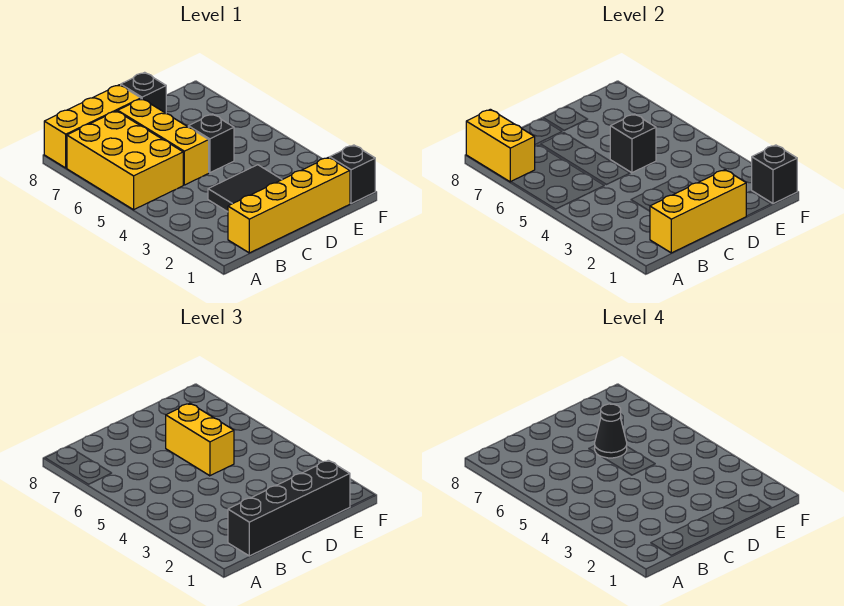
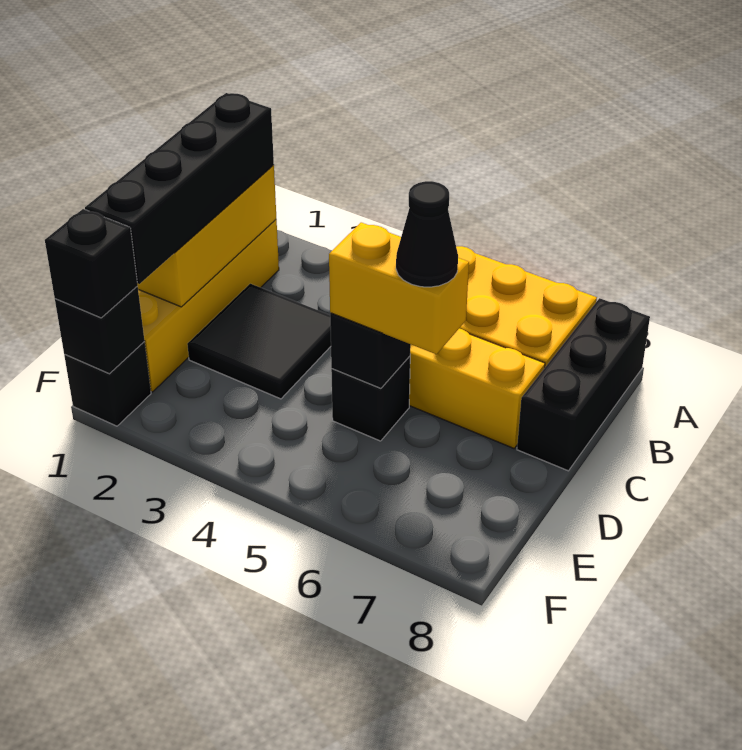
yellow brick A7:A8 level 2 -> none
yellow brick A8:C8 level 1 -> black brick A8:C8 level 1
black brick D8 level 1 -> black brick F1 level 3

